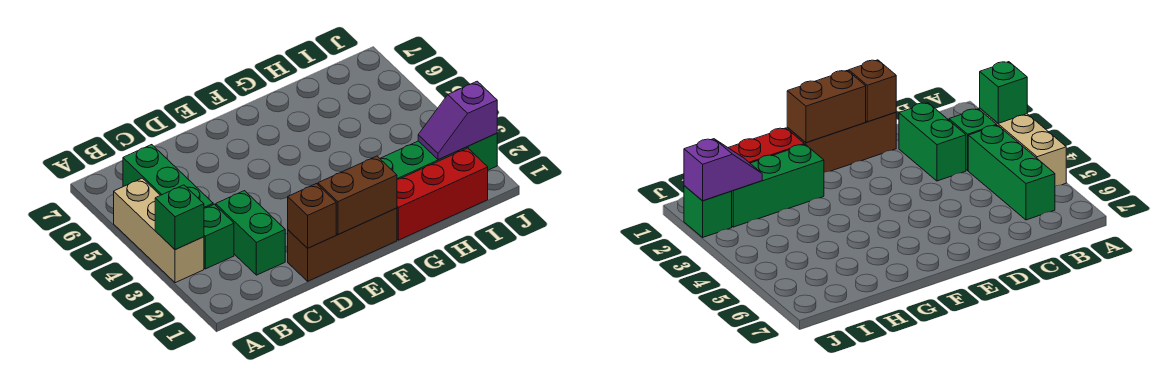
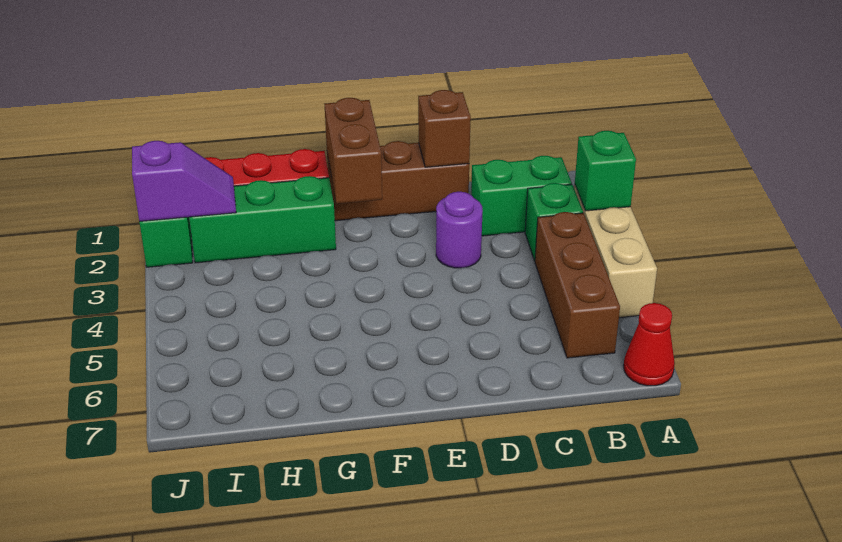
none -> red cone A7 level 1
green brick B4:B6 level 1 -> brown brick B4:B6 level 1
green brick C2:C3 level 1 -> green brick B2:C2 level 1
none -> purple round brick D3 level 1
brown brick E1:F1 level 2 -> brown brick F1:F2 level 2

